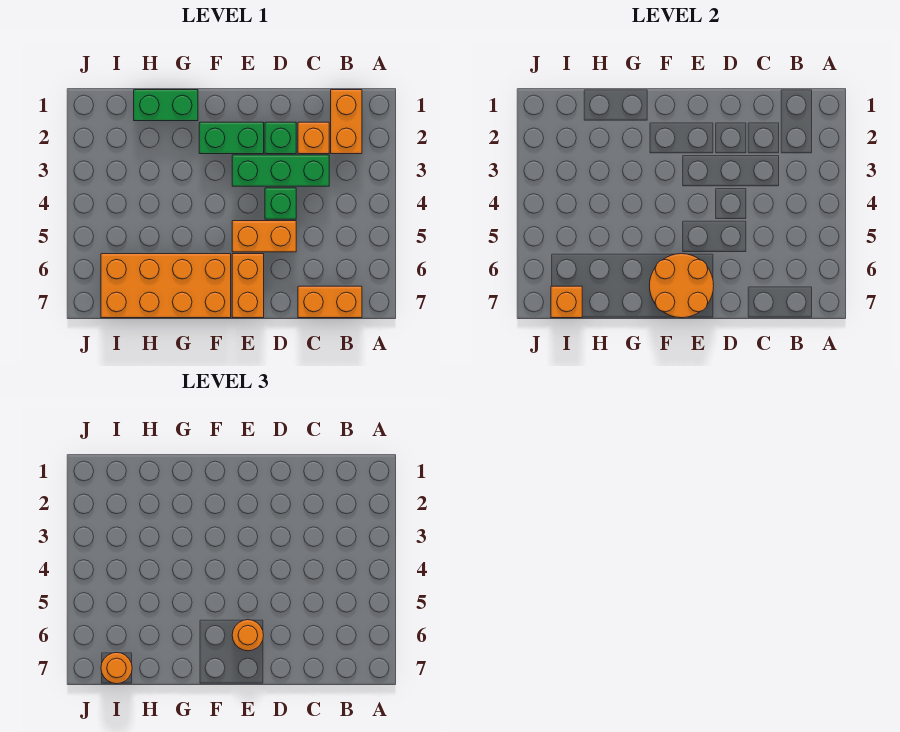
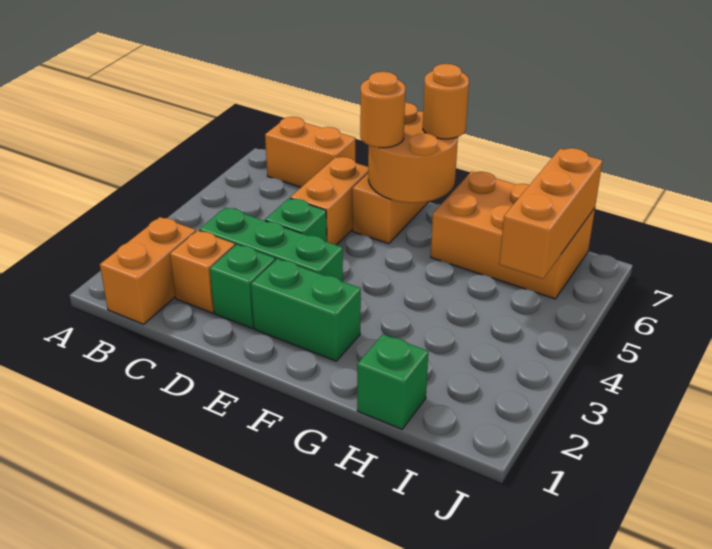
orange brick D5:E5 level 1 -> orange brick D5:D6 level 1
orange brick F6:I7 level 1 -> orange brick G6:I7 level 1
green brick G1:H1 level 1 -> green brick H1 level 1
orange brick I7 level 2 -> orange brick I5:I7 level 2
orange round brick I7 level 3 -> orange round brick F7 level 3

